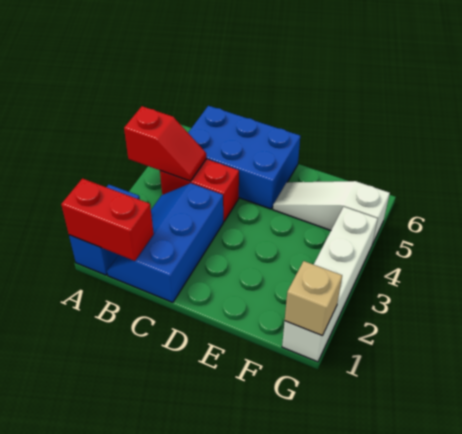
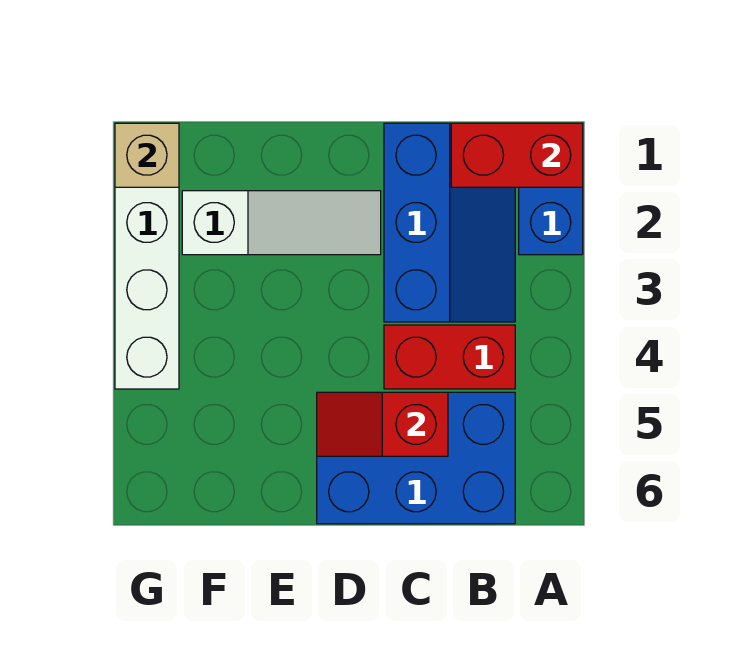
red slope A4:B4 level 2 top A -> red slope C5:D5 level 2 top C
white slope E5:G5 level 1 top G -> white slope D2:F2 level 1 top F

